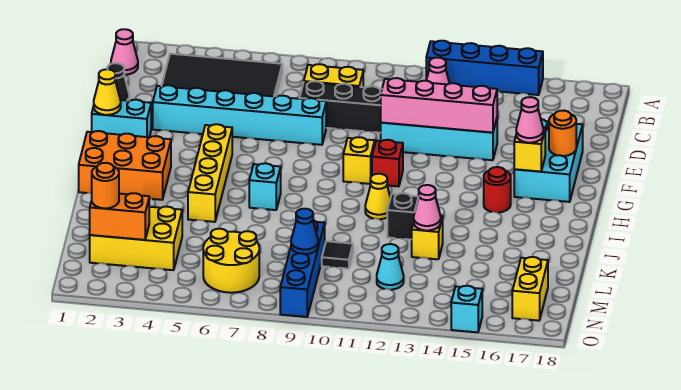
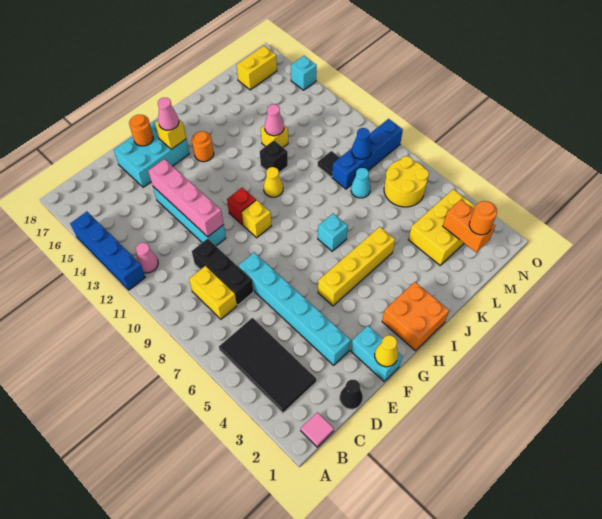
pink cone B1 level 1 -> pink tile B1 level 1
orange brick H1:I3 level 1 -> orange brick H1:I2 level 1
red round brick H15 level 1 -> orange round brick H15 level 1
yellow brick L2:M4 level 1 -> yellow brick L3:N4 level 1
cyan cone M12 level 1 -> cyan cone L8 level 1

